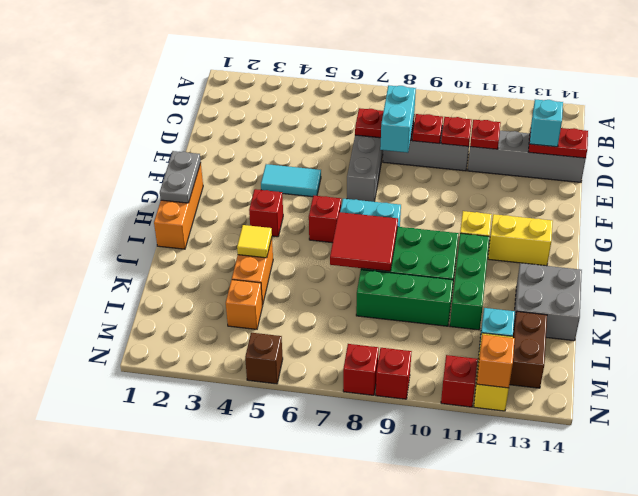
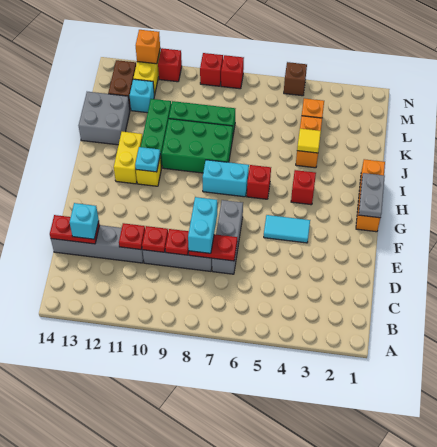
none -> cyan plate H11 level 2
yellow brick H12:H13 level 1 -> yellow brick H12:I12 level 1
red tile I7:J8 level 2 -> none

